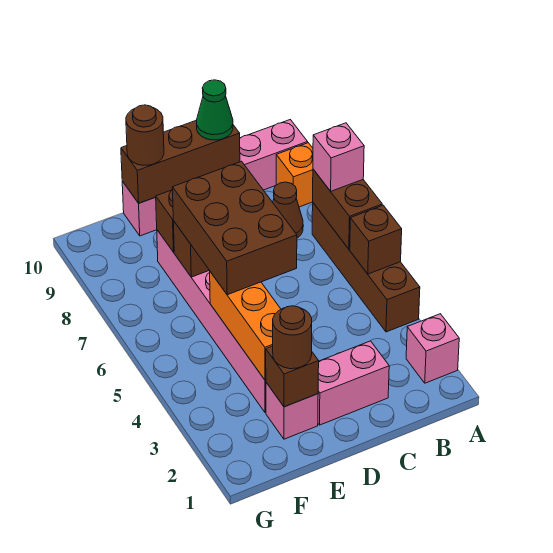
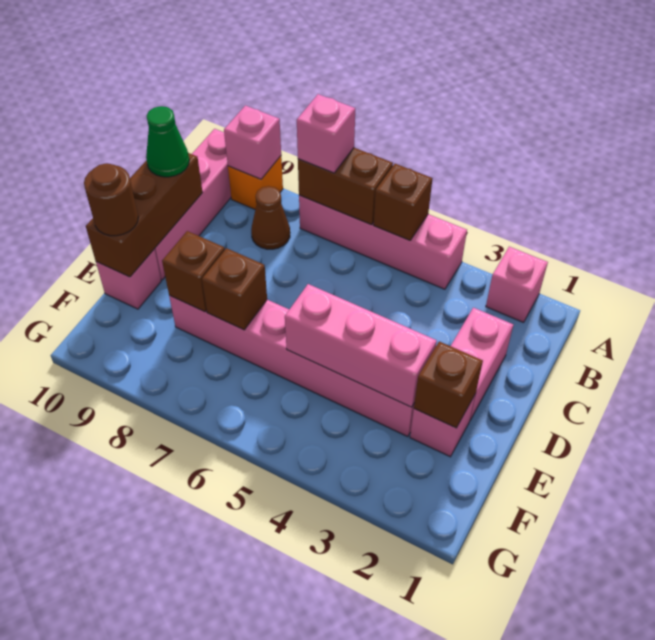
brown brick A4:A7 level 1 -> pink brick A4:A7 level 1
none -> pink brick A9 level 2
brown brick D5:E7 level 3 -> none
brown round brick E2 level 3 -> none
orange brick E3:E5 level 2 -> pink brick E3:E5 level 2

